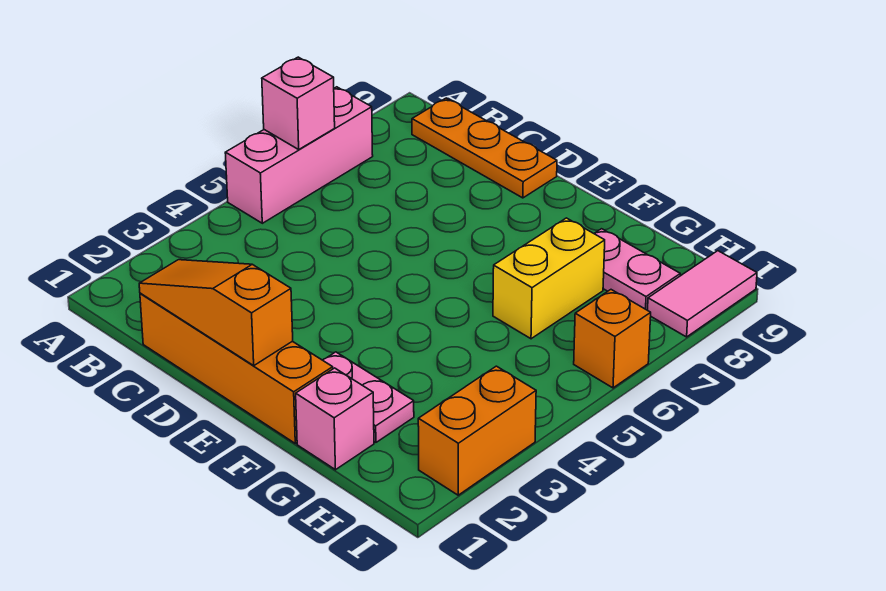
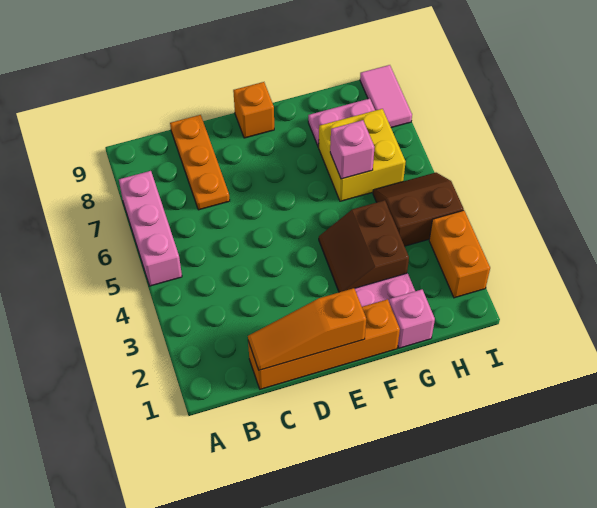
pink brick A6 level 2 -> pink brick G6 level 2
orange plate B9:D9 level 1 -> orange plate C7:C9 level 1
none -> brown slope F3:G4 level 1 top G
yellow brick G6:G7 level 1 -> yellow brick G6:H7 level 1
none -> brown slope H4:I5 level 1 top 4
orange brick I6 level 1 -> orange brick E9 level 1

